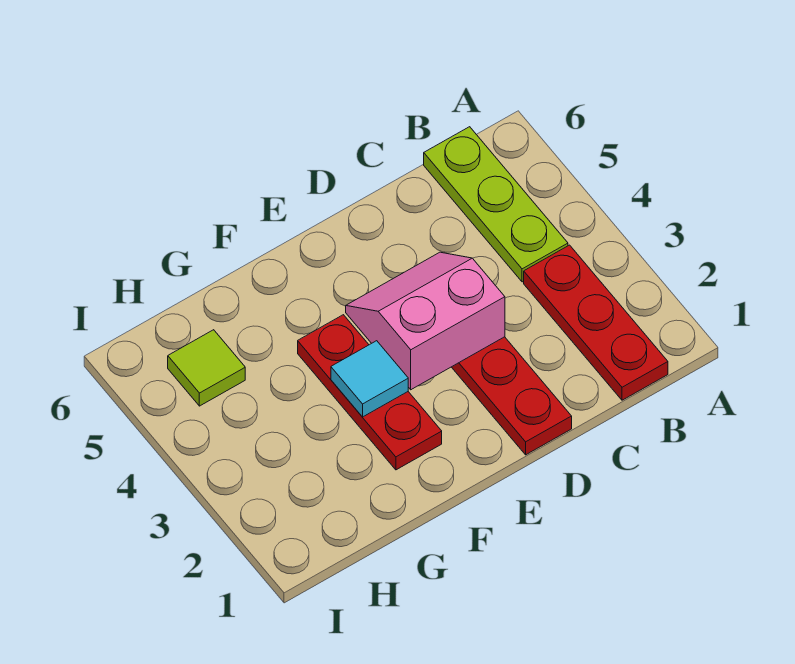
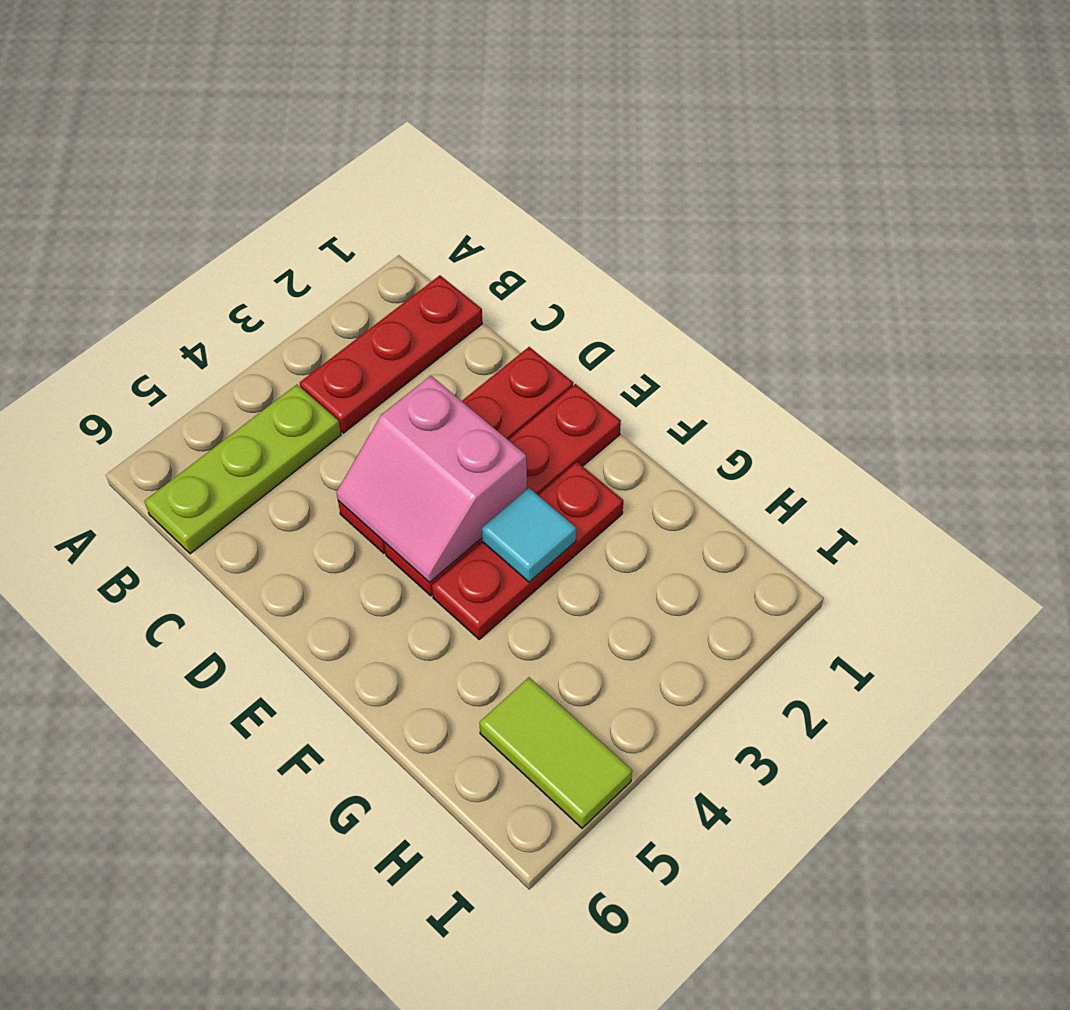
none -> red plate E1:E4 level 1
lime tile H5 level 1 -> lime tile H5:I5 level 1

